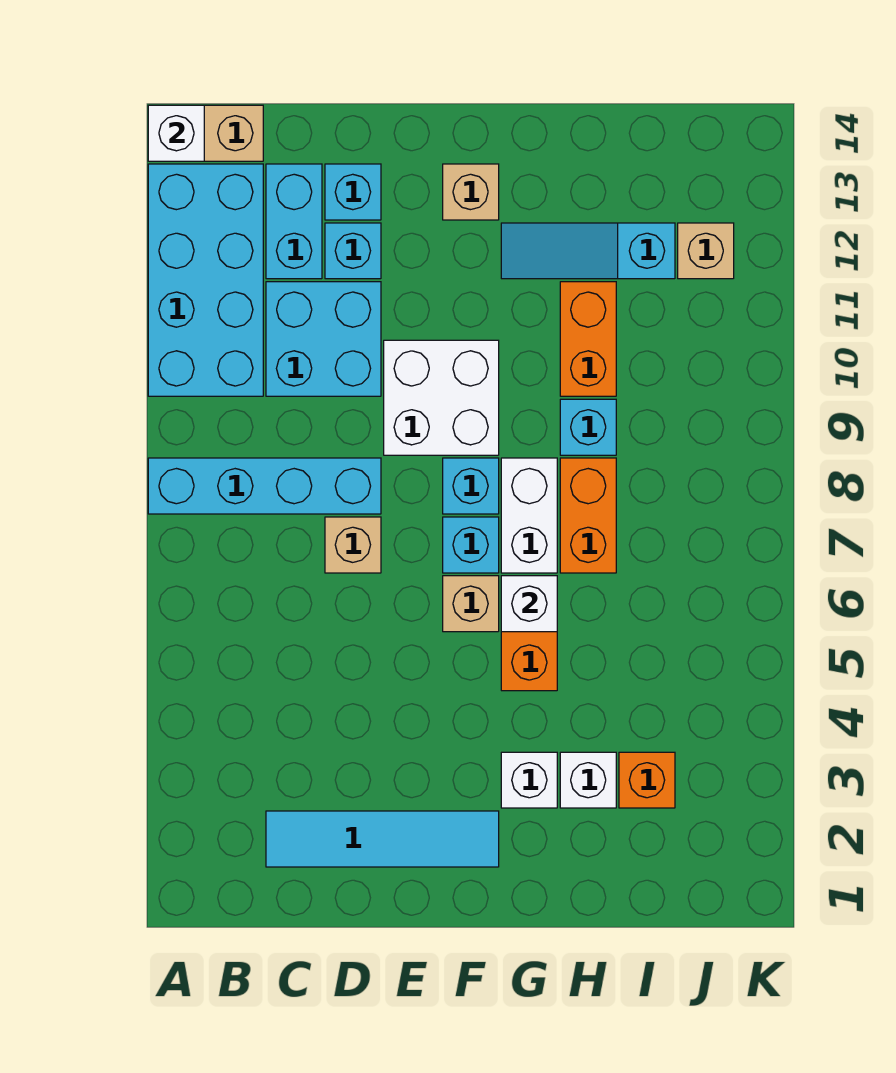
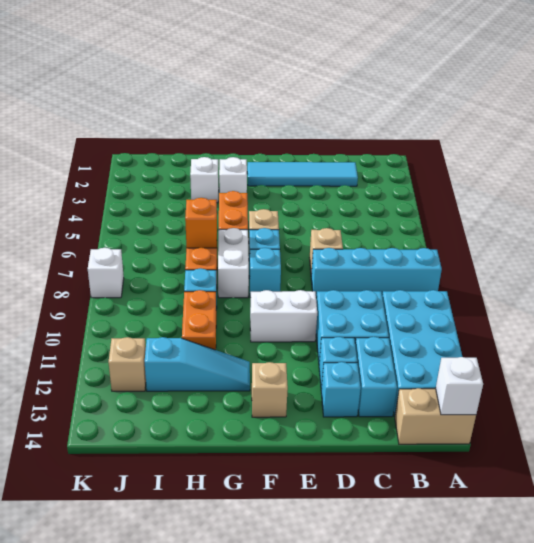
white brick E9:F10 level 1 -> white brick E10:F10 level 1
white brick G6 level 2 -> white brick K8 level 1
orange brick I3 level 1 -> orange brick H7 level 2

